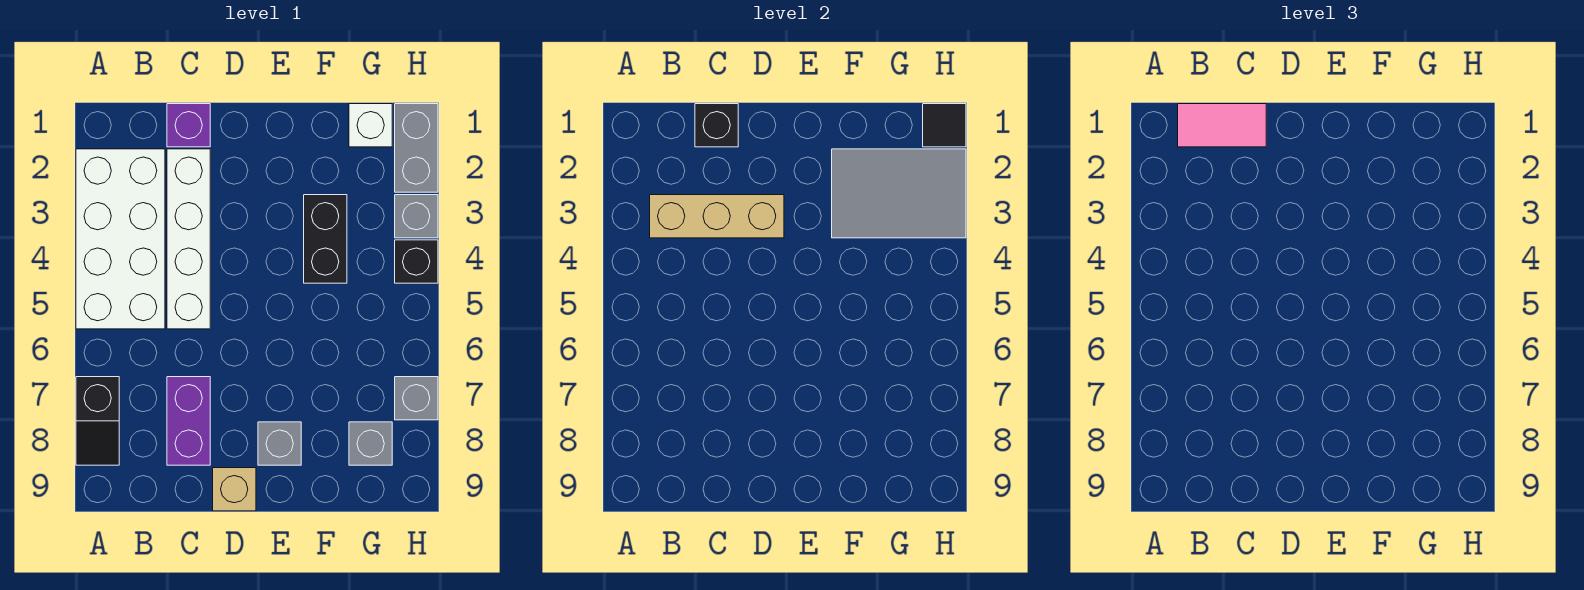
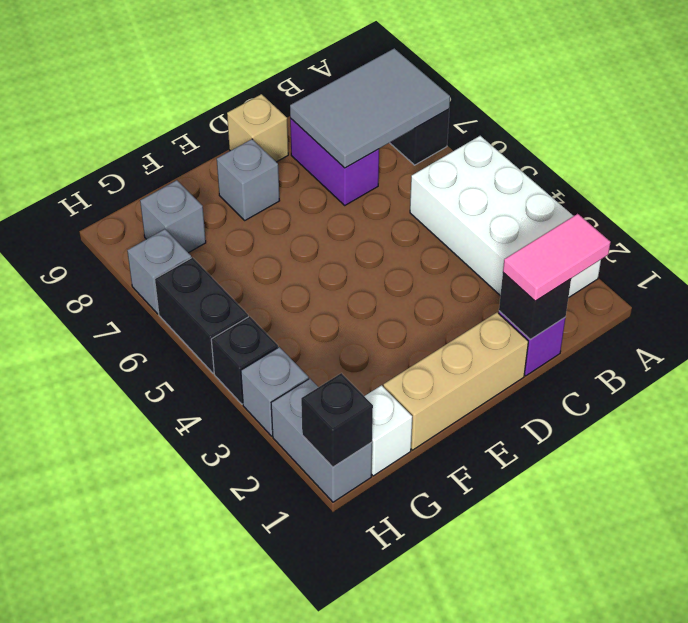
tan brick B3:D3 level 2 -> tan brick D1:F1 level 1
white brick C2:C5 level 1 -> none
grey tile F2:H3 level 2 -> grey tile A7:C8 level 2
black brick F3:F4 level 1 -> black brick H5:H6 level 1
black tile H1 level 2 -> black brick H1 level 2

